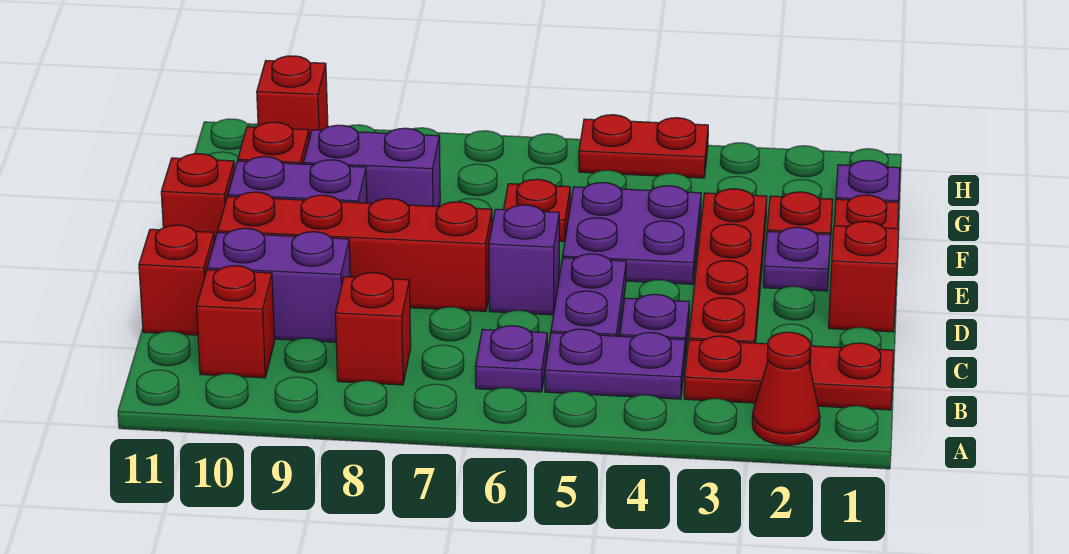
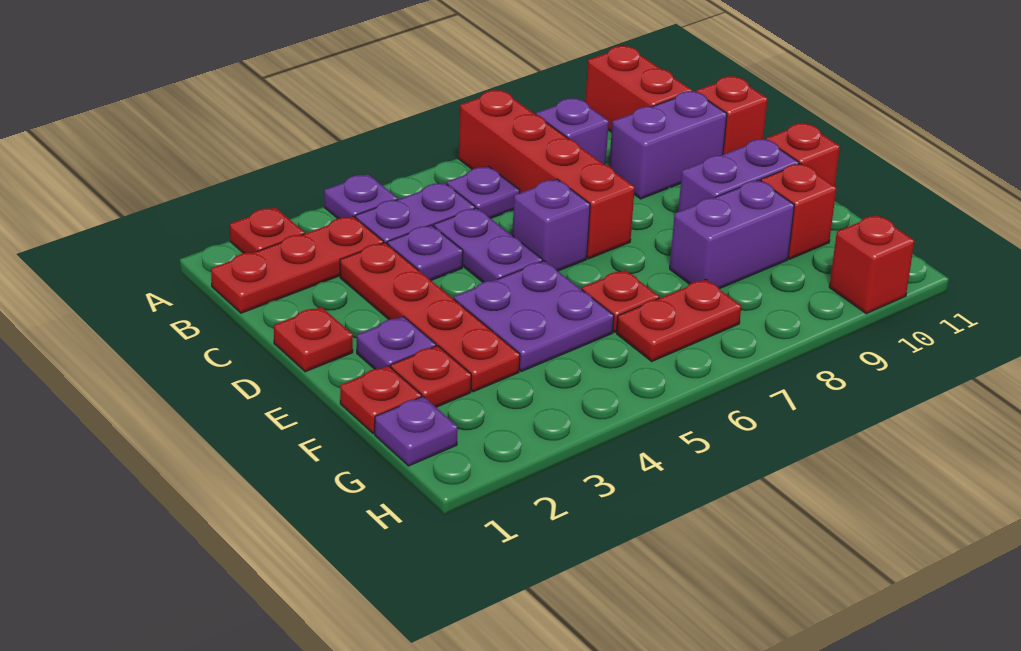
red cone A2 level 1 -> red plate A2 level 1
none -> purple plate A4 level 1
red brick B8 level 1 -> purple brick B8 level 1
red brick B10 level 1 -> red brick A10:B10 level 1
red brick D1 level 1 -> red plate D1 level 1
red brick D7:D10 level 1 -> red brick A7:D7 level 1
red plate H4:H5 level 1 -> red plate G6:G7 level 1

